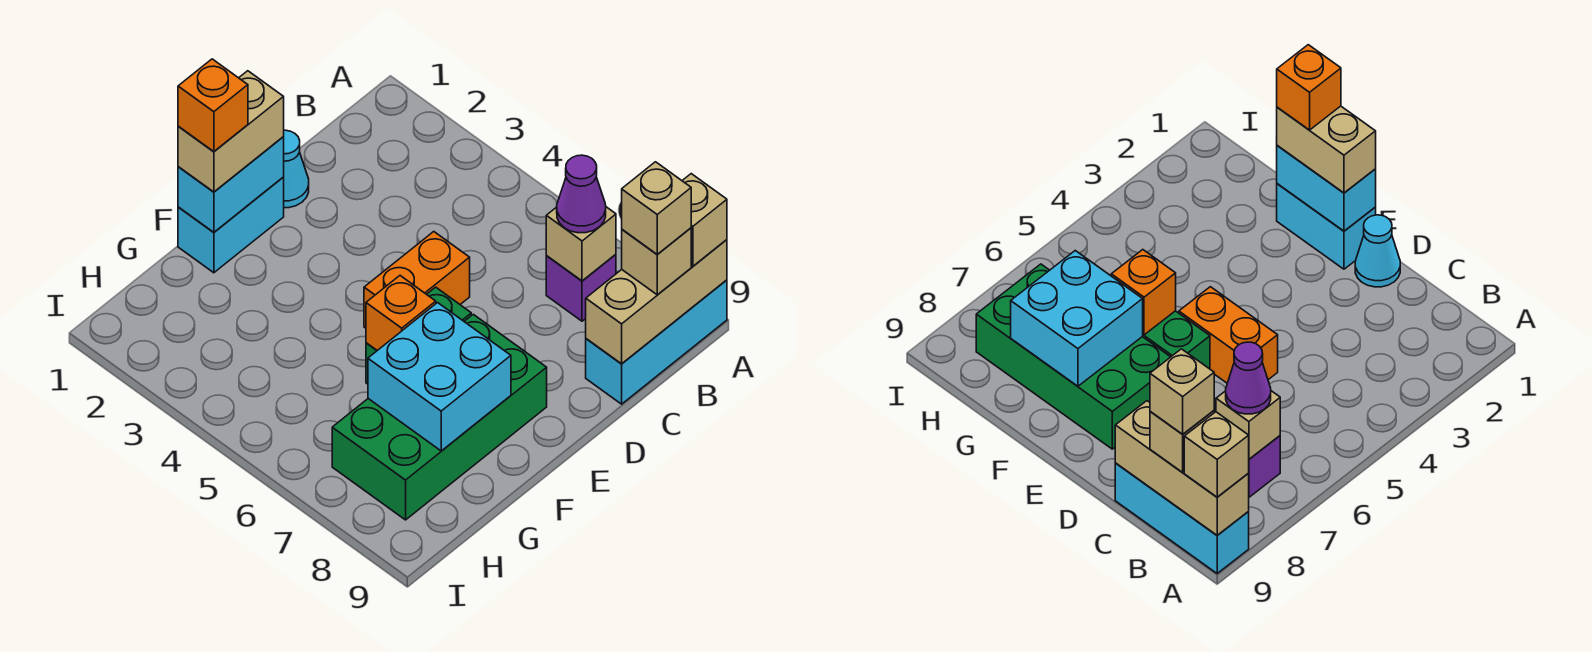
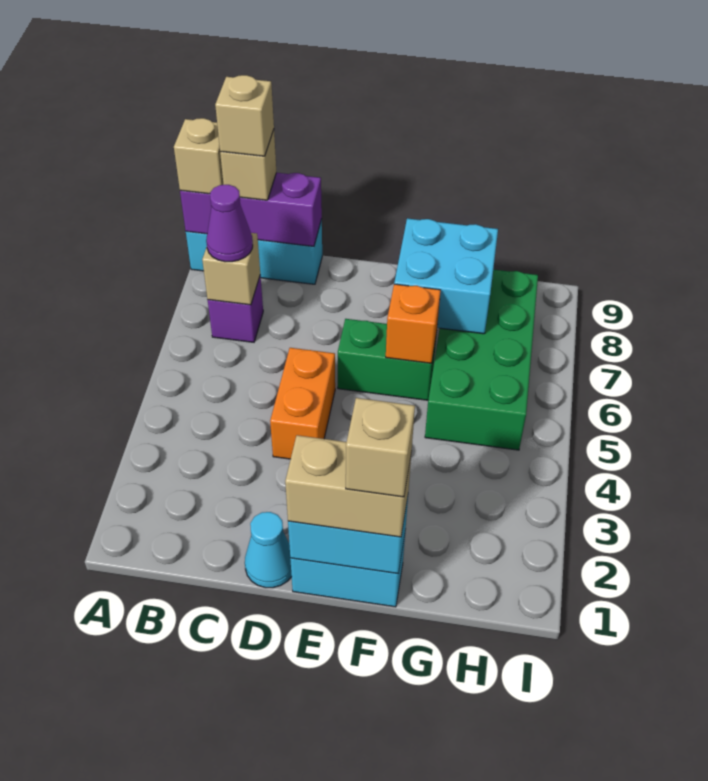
tan brick A9:C9 level 2 -> purple brick A9:C9 level 2
orange brick D5:E5 level 1 -> orange brick D4:D5 level 1
green brick E7:H8 level 1 -> green brick G5:H8 level 1
orange brick F1 level 4 -> tan brick F1 level 4

